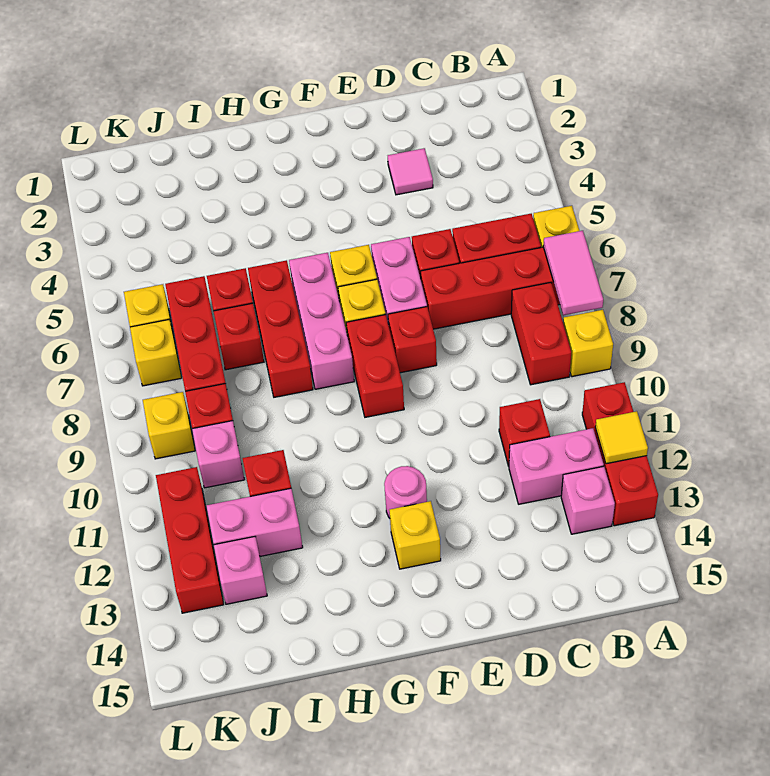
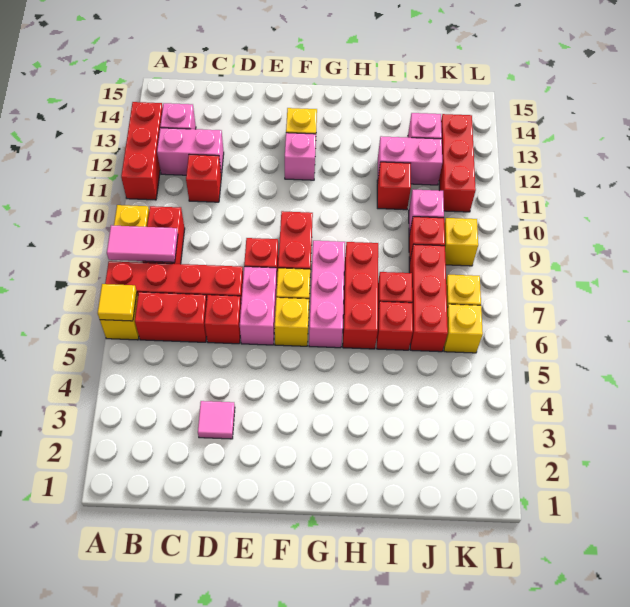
pink tile A7:A8 level 2 -> pink tile A8:B8 level 2
yellow tile A12 level 2 -> yellow tile A6 level 2
pink round brick F12 level 1 -> pink brick F12 level 1

